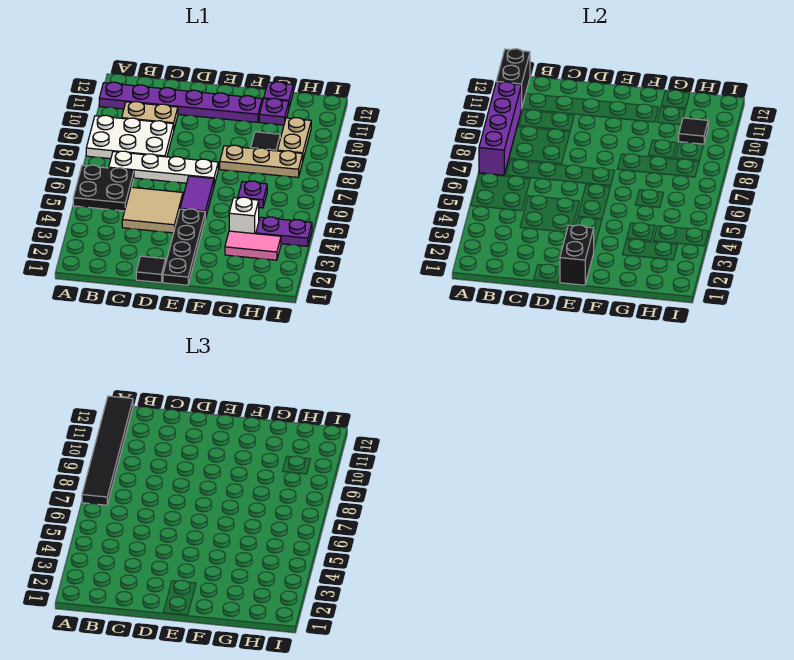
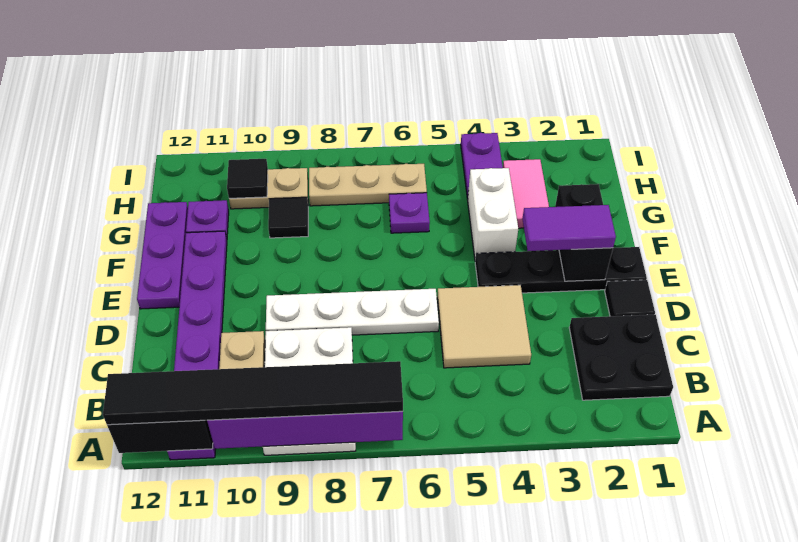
black plate A5:B6 level 1 -> black plate B1:C2 level 1
white plate B7:E7 level 1 -> white plate D6:D9 level 1
black brick E1:E2 level 2 -> black brick E2:F2 level 2
purple tile E5:E6 level 1 -> purple tile E2:E3 level 3
tan plate F8:H8 level 1 -> tan plate H6:H8 level 1
white brick G4 level 1 -> white brick F4:G4 level 1
purple plate G12 level 1 -> purple plate E12:G12 level 1

